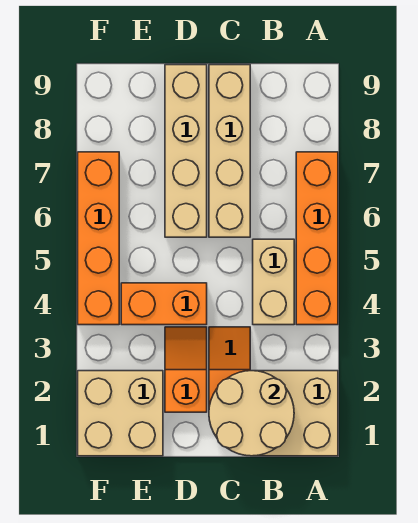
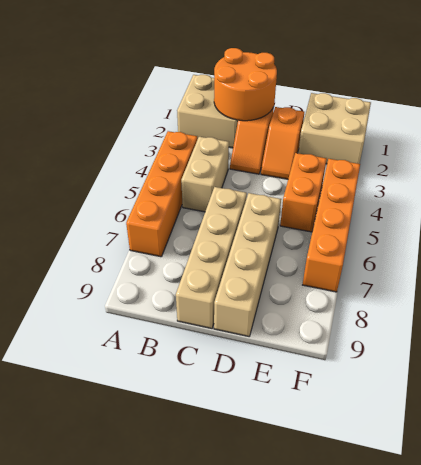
tan round brick B1:C2 level 2 -> orange round brick B1:C2 level 2
orange brick D4:E4 level 1 -> orange brick E4:E5 level 1

